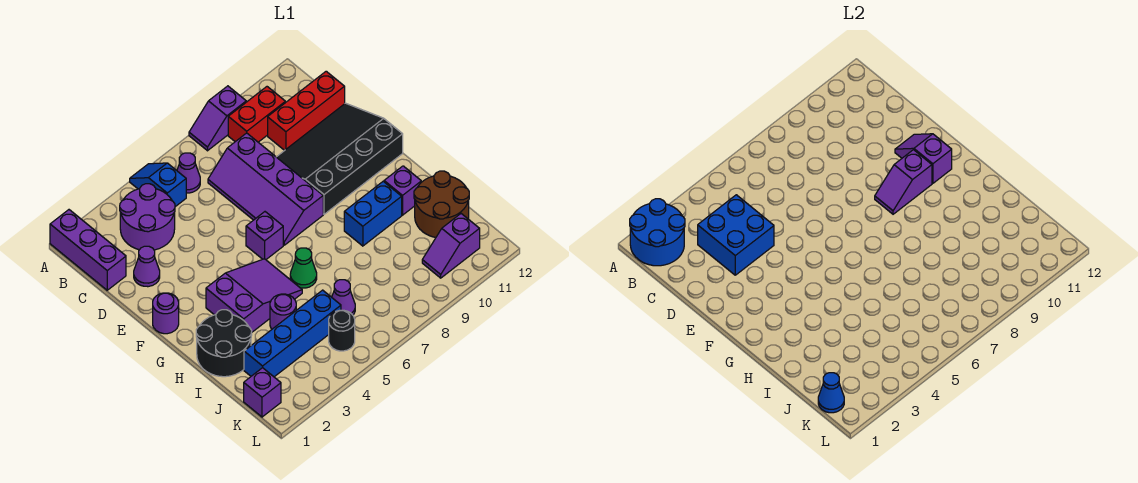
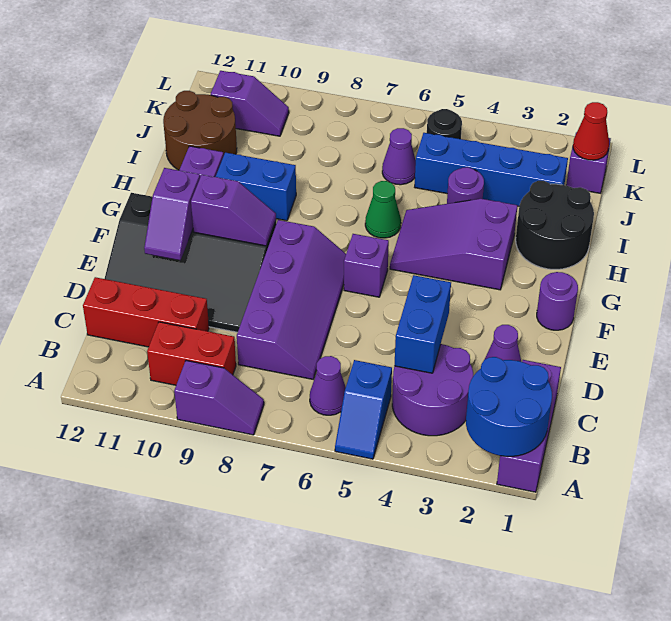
blue brick C3:D4 level 2 -> blue brick C4:D4 level 2
blue cone K1 level 2 -> red cone K1 level 2

